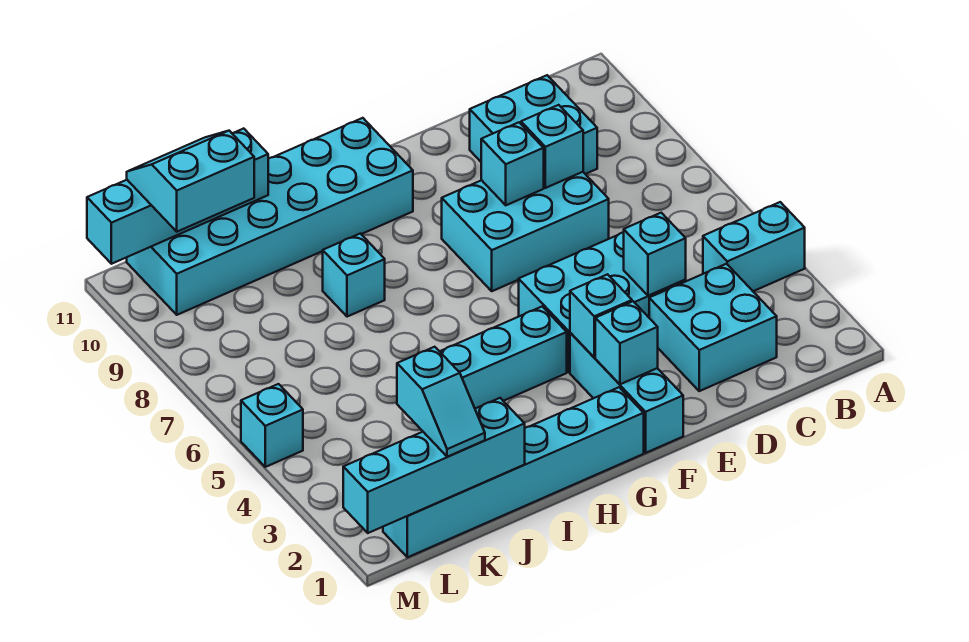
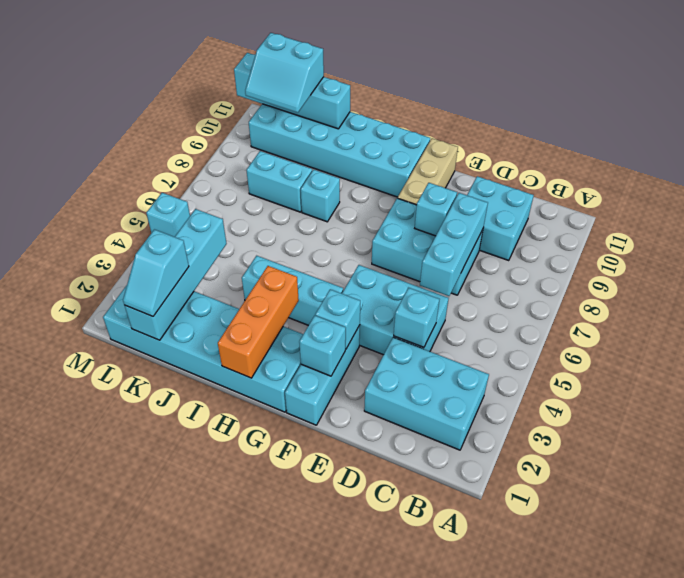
cyan brick A4:B4 level 1 -> cyan brick J8:K8 level 1
cyan brick C2:D3 level 1 -> cyan brick B2:D3 level 1
cyan brick D8 level 2 -> cyan brick D6:D8 level 2
none -> tan brick F9:F11 level 1
cyan brick G1:L1 level 1 -> cyan brick G1:L2 level 1
none -> orange brick H1:H3 level 2
cyan brick J1:M1 level 2 -> cyan brick K1:K4 level 2
cyan slope K10:L11 level 3 top 10 -> cyan slope K10:L11 level 3 top 11

